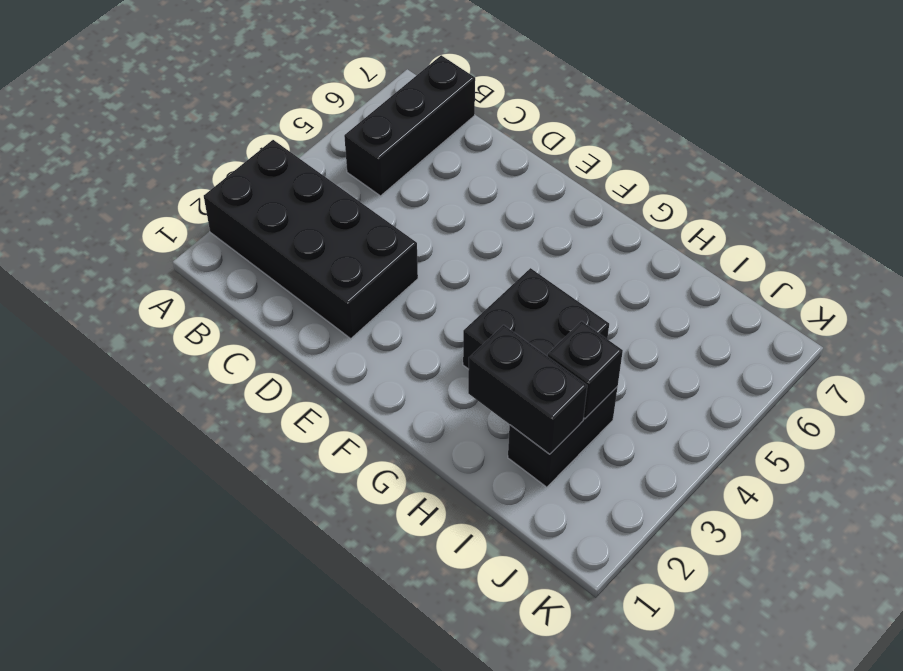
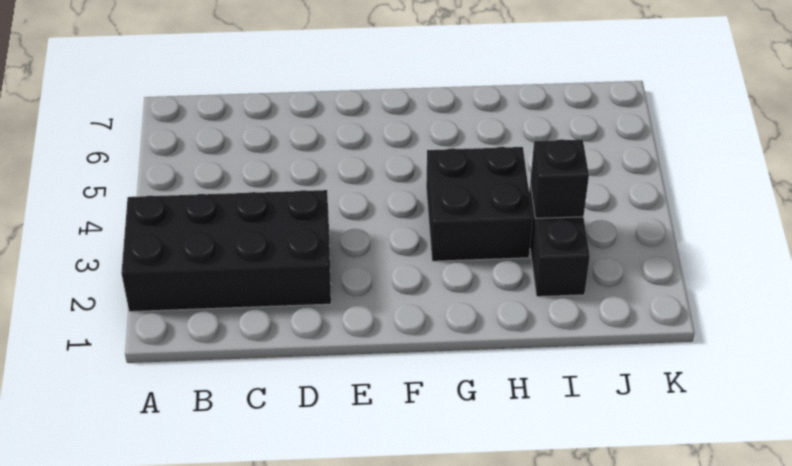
black brick B5:B7 level 1 -> none
black brick H2:I2 level 2 -> none

